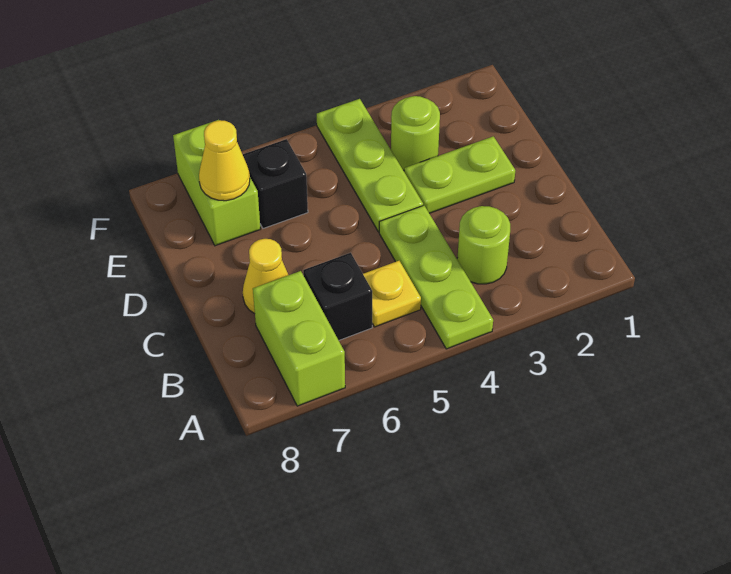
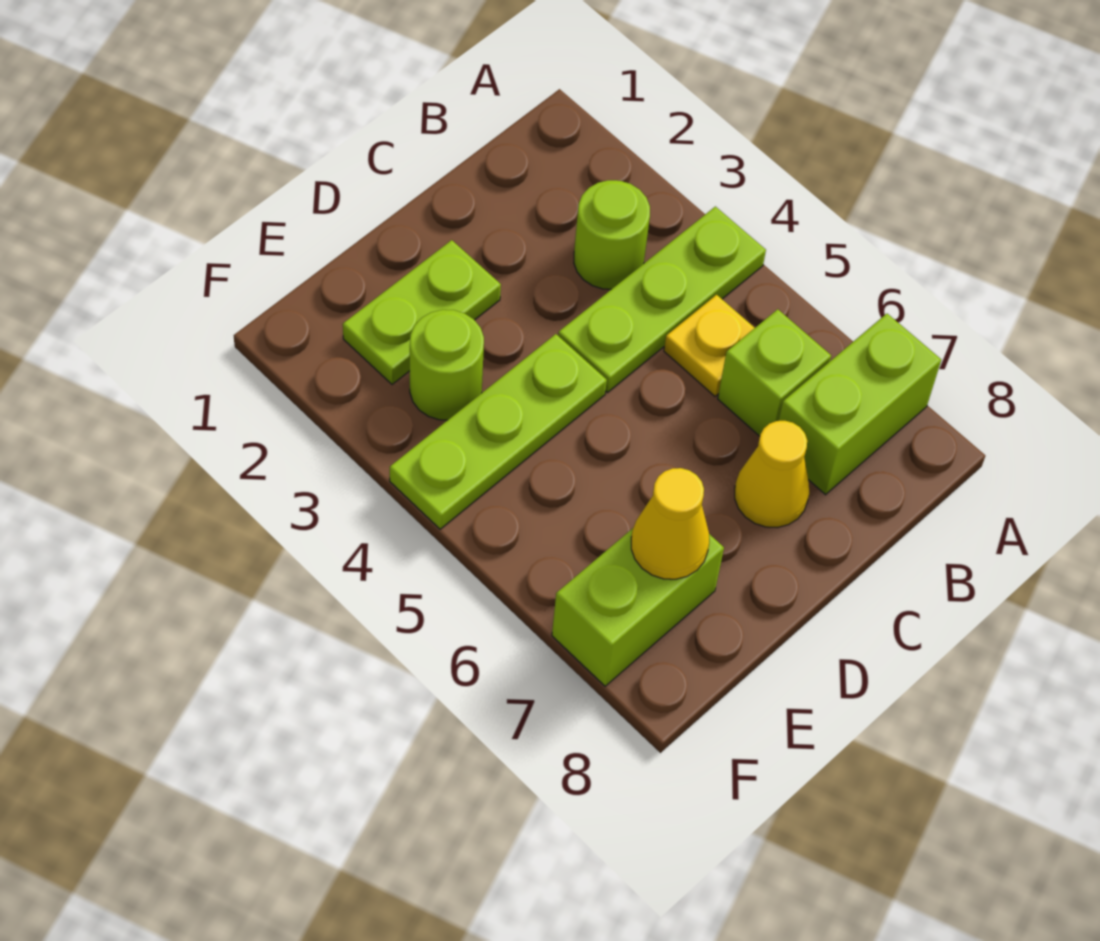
black brick B6 level 1 -> lime brick B6 level 1
lime plate D2:D3 level 1 -> lime plate D2:E2 level 1
black brick E6 level 1 -> none

